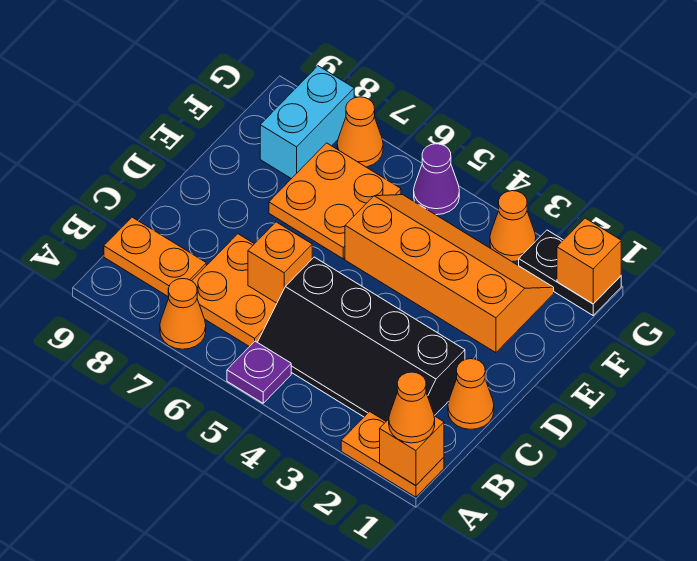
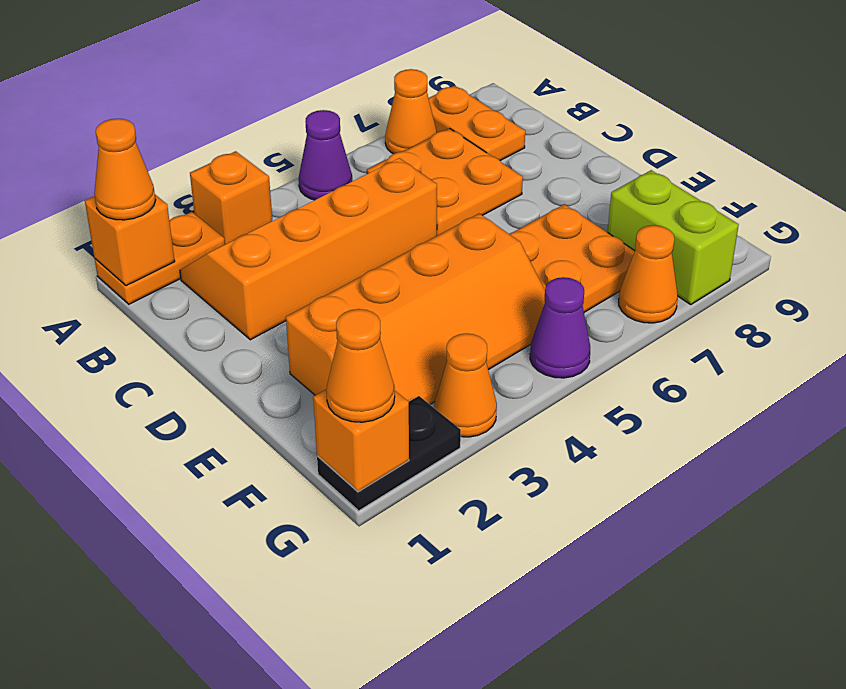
purple plate A5 level 1 -> purple cone A5 level 1
black slope B2:C5 level 1 top C -> orange slope B2:C5 level 1 top C
orange plate B8:B9 level 1 -> orange plate A8:B8 level 1
orange cone C1 level 1 -> orange cone G1 level 3
orange brick C6 level 2 -> orange brick A3 level 1
cyan brick F8:G8 level 1 -> lime brick F8:G8 level 1

